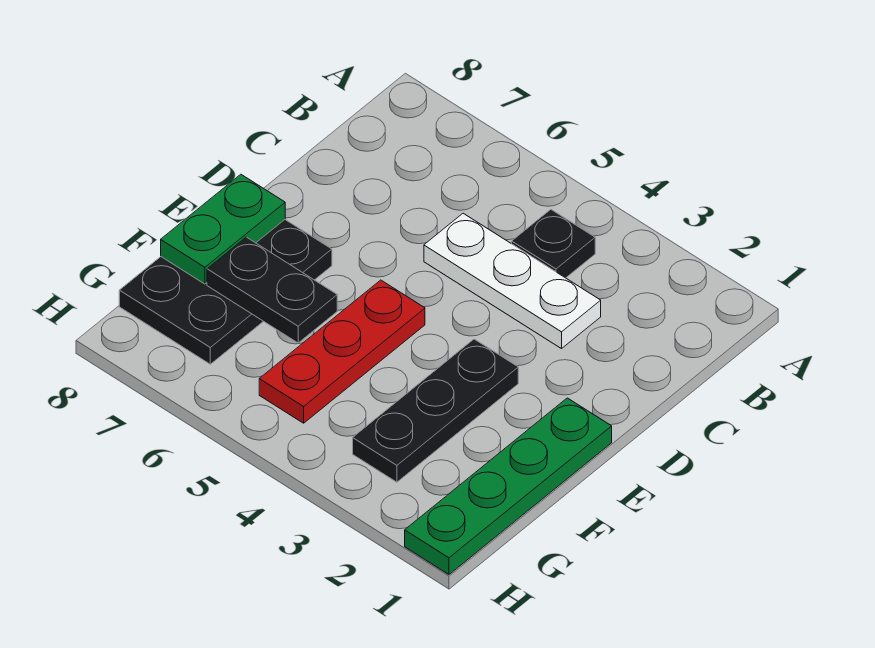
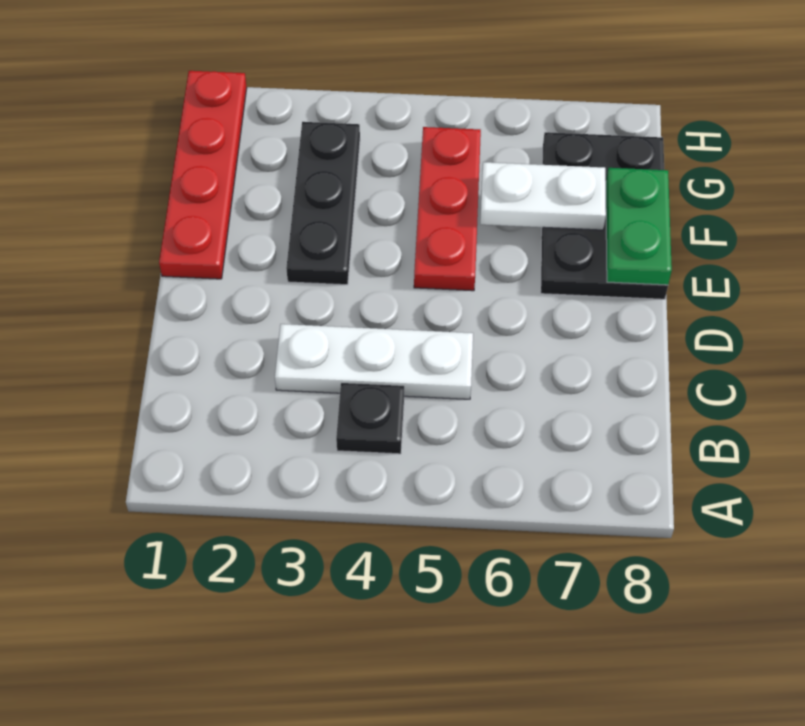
green plate E1:H1 level 1 -> red plate E1:H1 level 1
black plate F6:F7 level 2 -> white plate F6:F7 level 2

